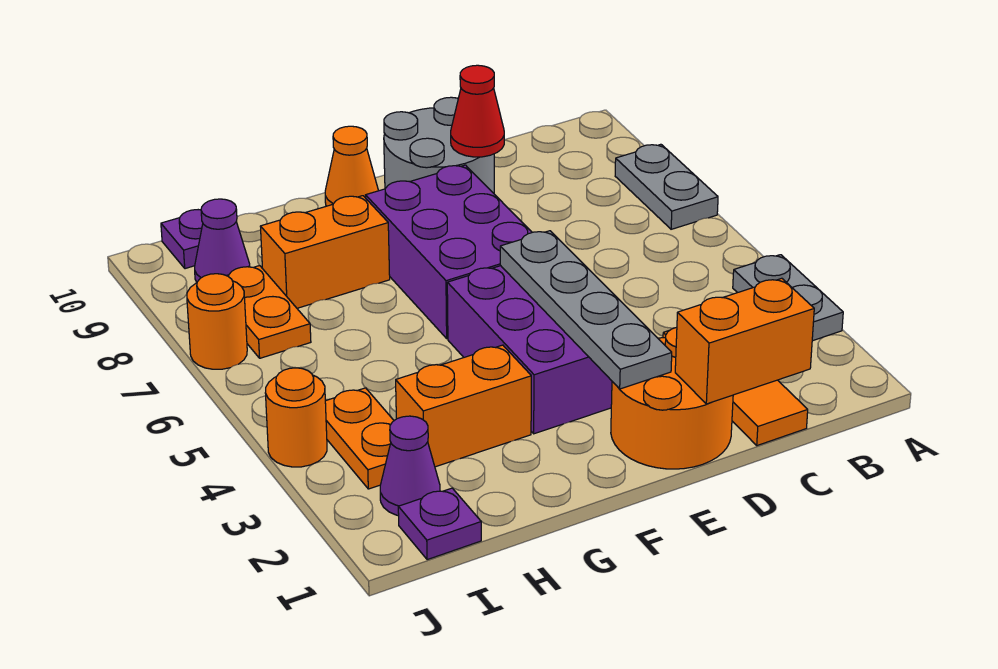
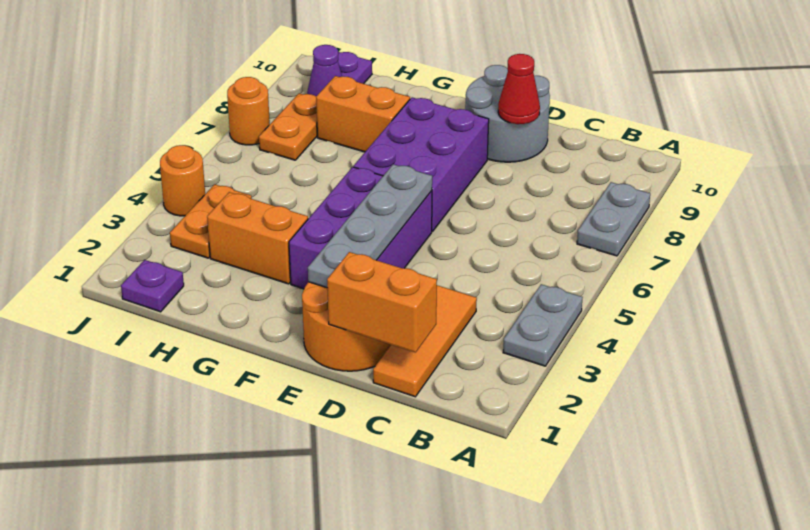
orange cone F10 level 1 -> none
purple cone I2 level 1 -> none

